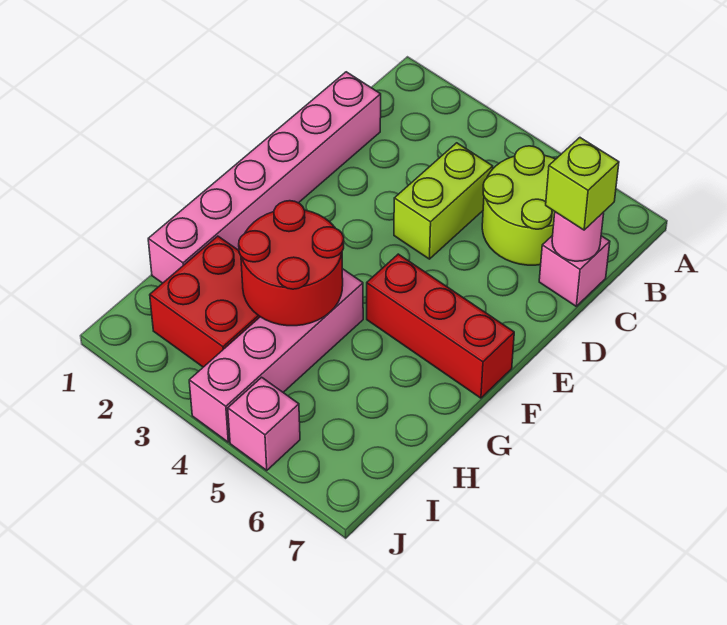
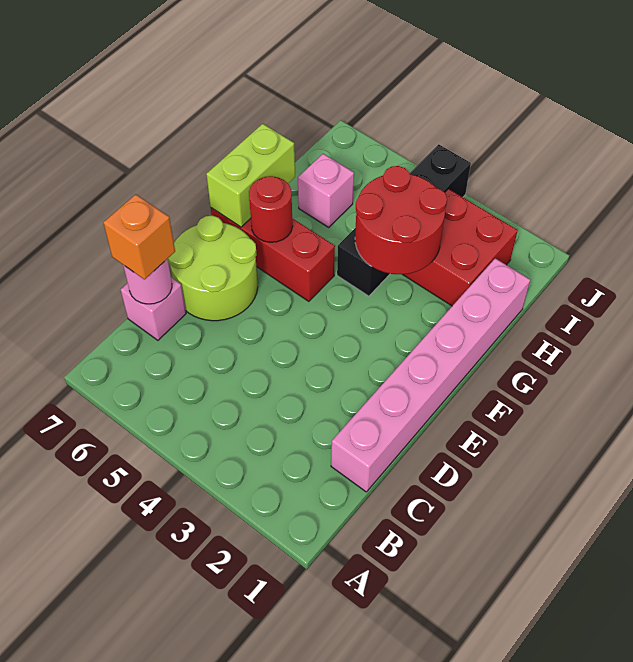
lime round brick B5:C6 level 1 -> lime round brick D6:E7 level 1
lime brick C4:D4 level 1 -> lime brick F7:G7 level 2
lime brick C7 level 3 -> orange brick C7 level 3
none -> red round brick F6 level 2
pink brick G4:J4 level 1 -> black brick G4:J4 level 1
pink brick J5 level 1 -> pink brick H6 level 1

